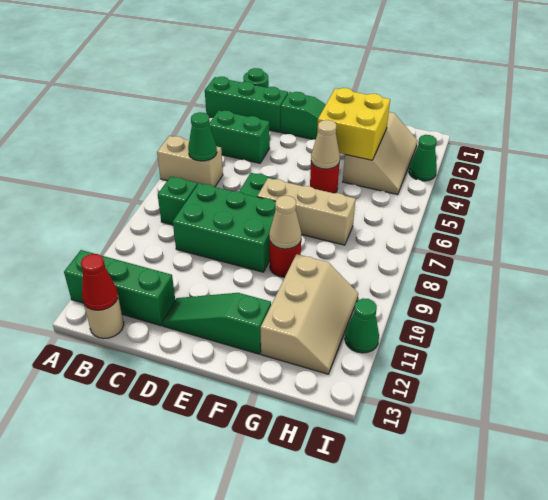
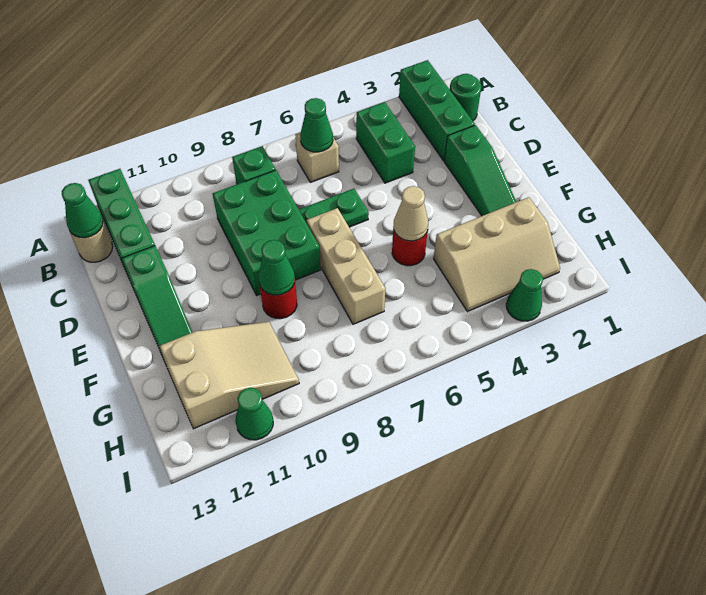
tan brick A6:B6 level 1 -> tan brick B6 level 1
red cone B13 level 2 -> green cone B13 level 2
green slope D12:F12 level 1 top F -> green slope D12:F12 level 1 top D
yellow brick F3:G4 level 2 -> none
tan cone F9 level 2 -> green cone F9 level 2
tan slope G10:H12 level 1 top G -> tan slope G10:H12 level 1 top 12

